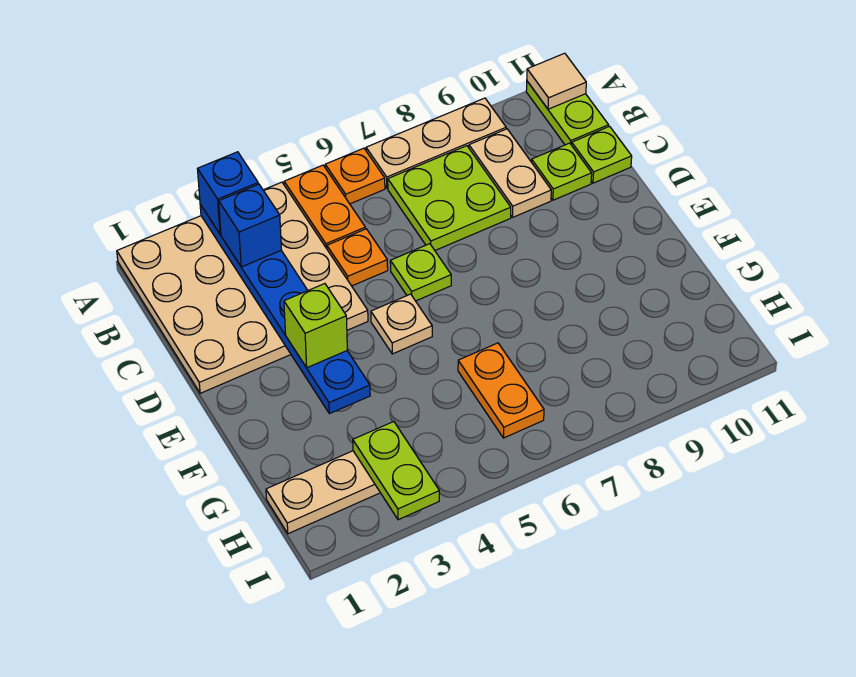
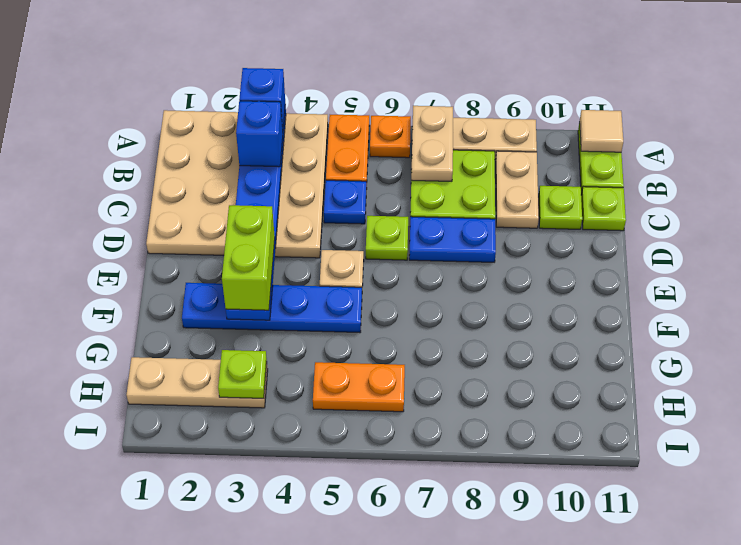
none -> tan plate A7:B7 level 2
orange plate C5 level 1 -> blue plate C5 level 1
none -> blue plate D7:D8 level 1
lime brick E3 level 3 -> lime brick E3:F3 level 3
none -> blue plate F2:F5 level 1
orange plate G6:H6 level 1 -> orange plate H5:H6 level 1
lime plate H3:I3 level 2 -> lime plate H3 level 2

